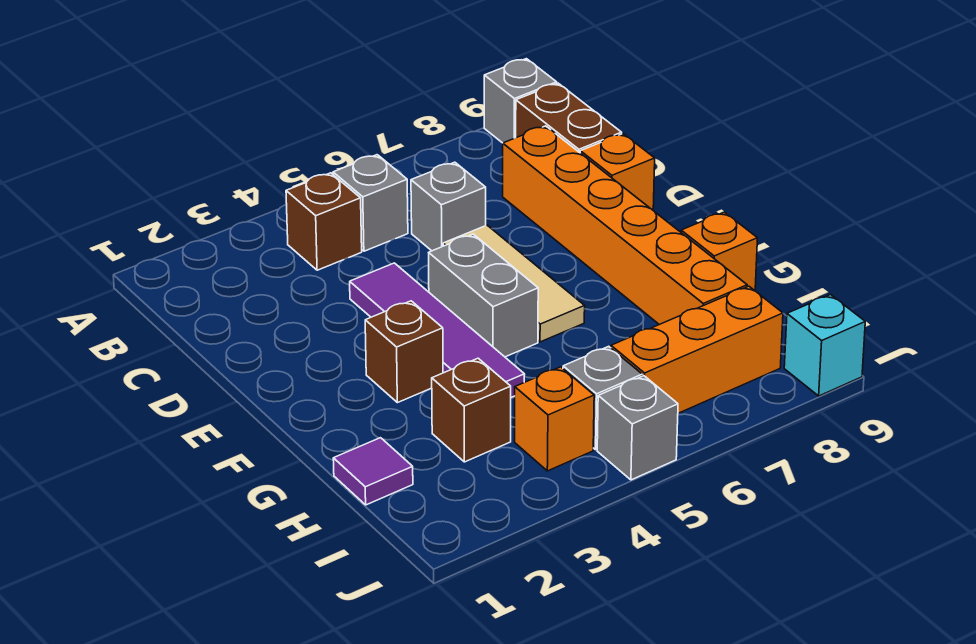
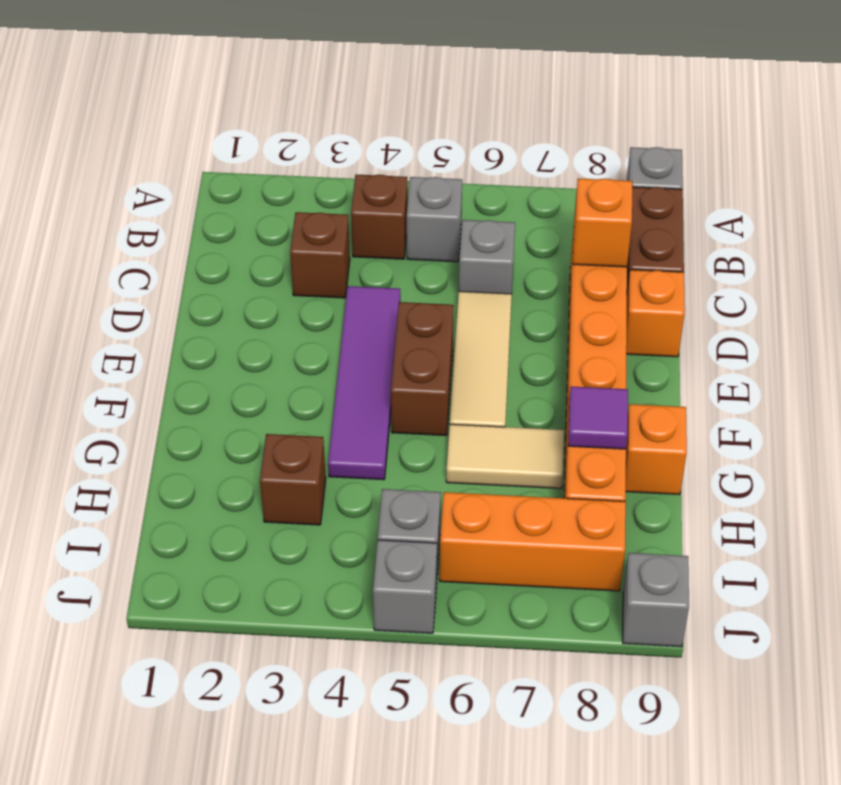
grey brick E5:F5 level 1 -> brown brick E5:F5 level 1
brown brick F3 level 1 -> brown brick C3 level 1
none -> tan tile G6:G7 level 1
purple tile H1 level 1 -> purple tile G8 level 2
orange brick I4 level 1 -> orange brick C8 level 2
cyan brick J9 level 1 -> grey brick J9 level 1

